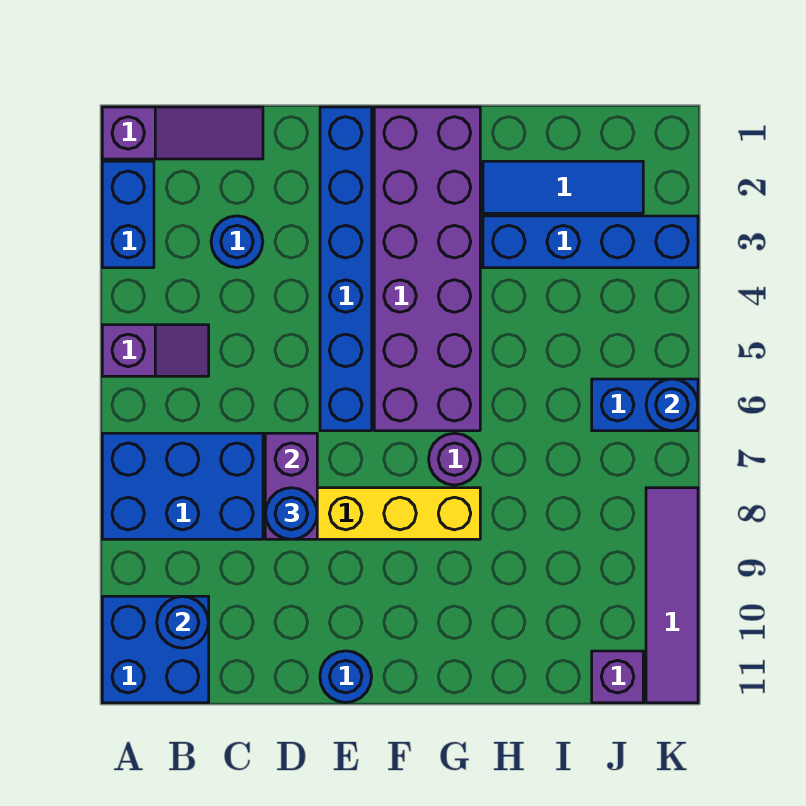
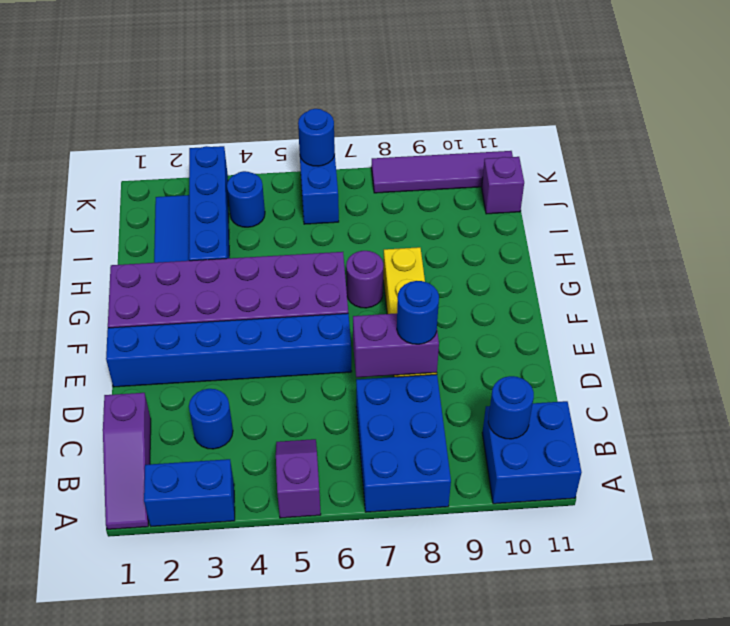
purple slope A1:C1 level 1 top A -> purple slope A1:C1 level 1 top C
blue round brick E11 level 1 -> blue round brick J4 level 1

